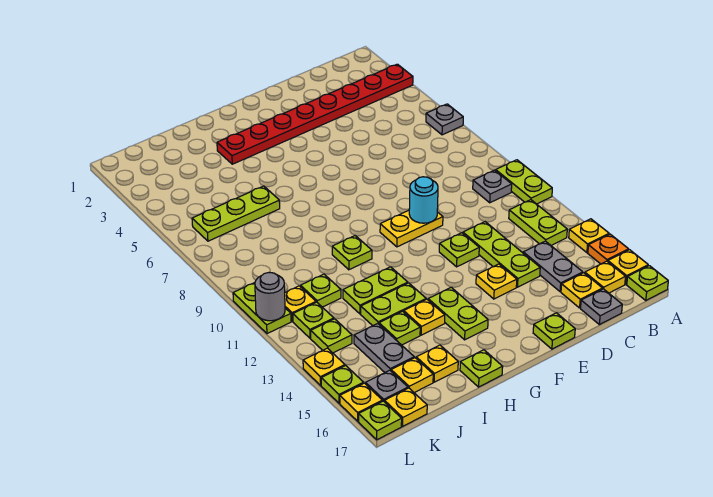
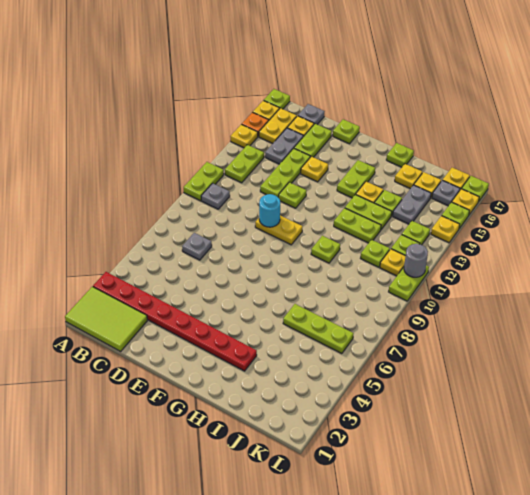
none -> lime tile A1:C2 level 1
grey plate A6 level 1 -> grey plate C7 level 1
yellow plate B16 level 1 -> yellow plate B15:B16 level 1
none -> lime plate D15:D16 level 1

